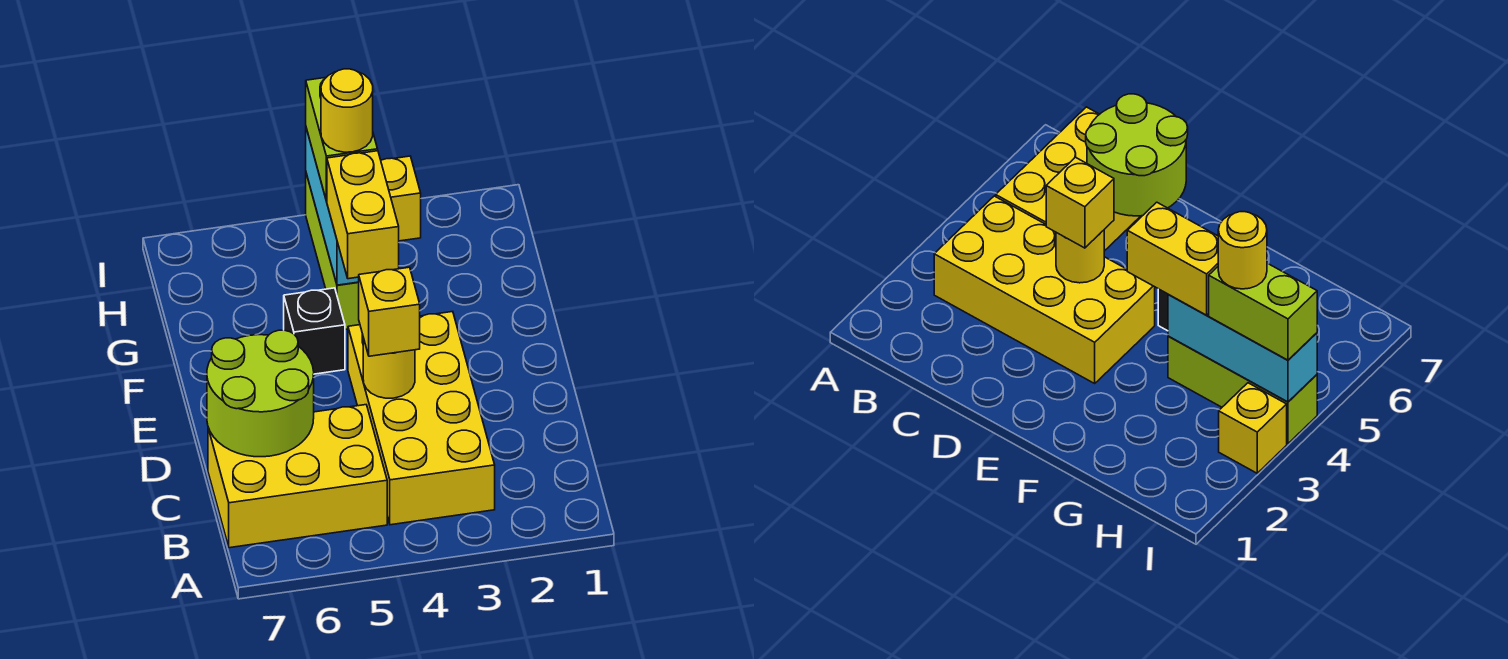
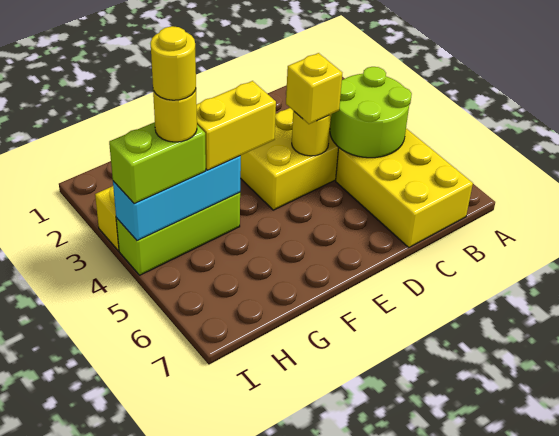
lime round brick C6:D7 level 2 -> lime round brick B4:C5 level 2
black brick F5 level 1 -> none
none -> yellow round brick H4 level 5

